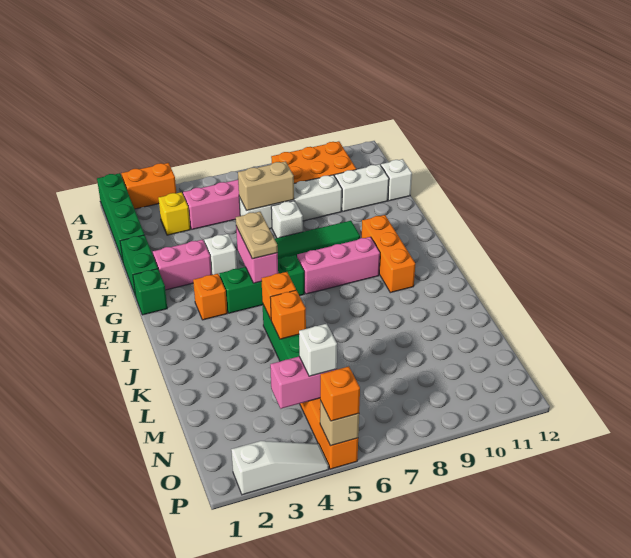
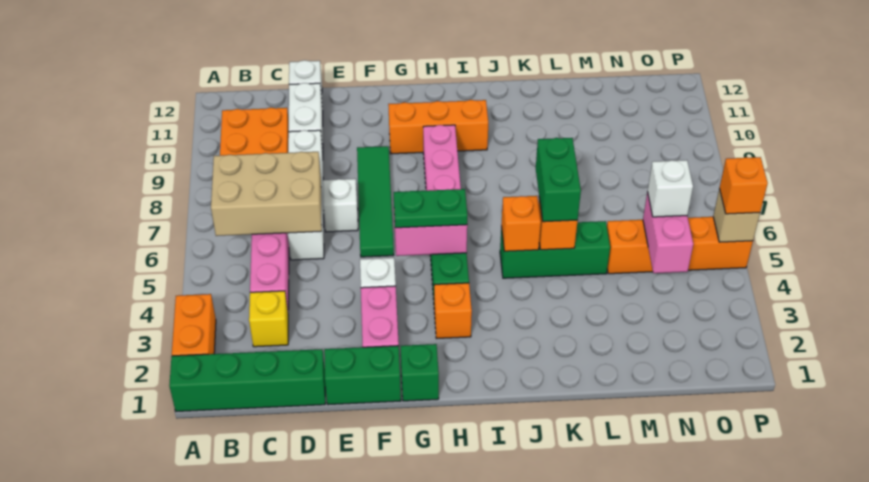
tan brick D6:D7 level 2 -> tan brick B6:D7 level 2
tan plate G5:H5 level 3 -> green plate G5:H5 level 3
none -> green brick K5:K6 level 3
white slope P2:P4 level 1 top 2 -> none

